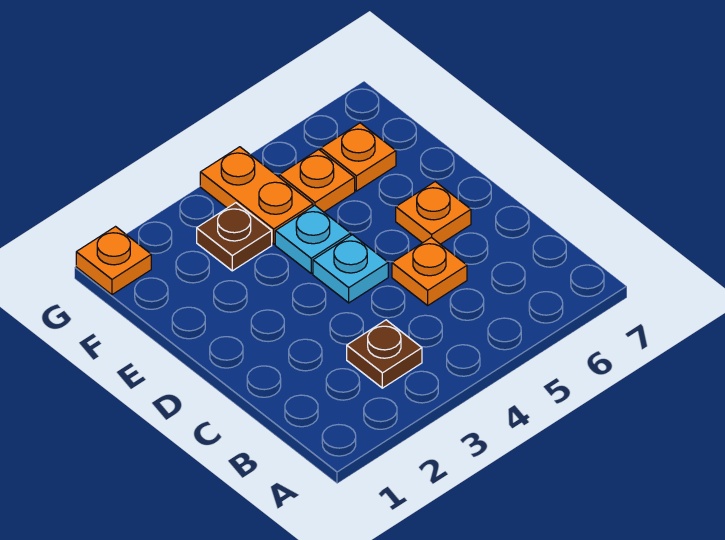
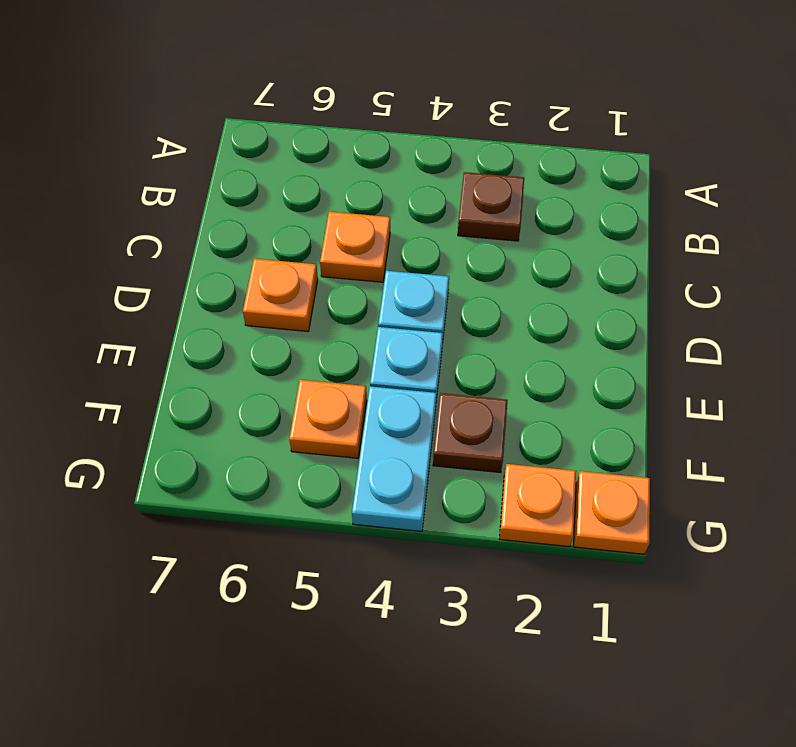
orange plate F4:G4 level 1 -> cyan plate F4:G4 level 1
orange plate F6 level 1 -> orange plate G2 level 1

